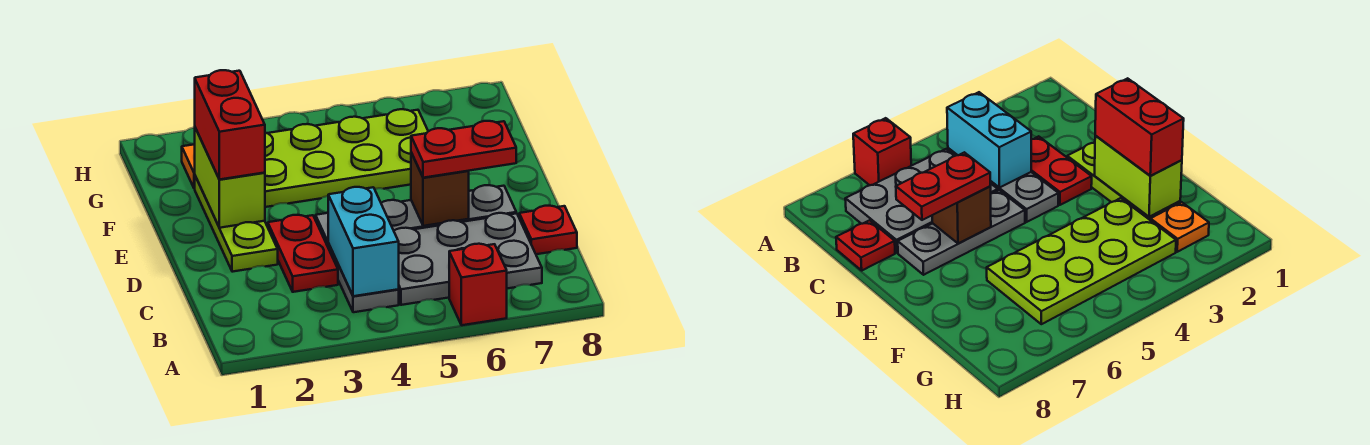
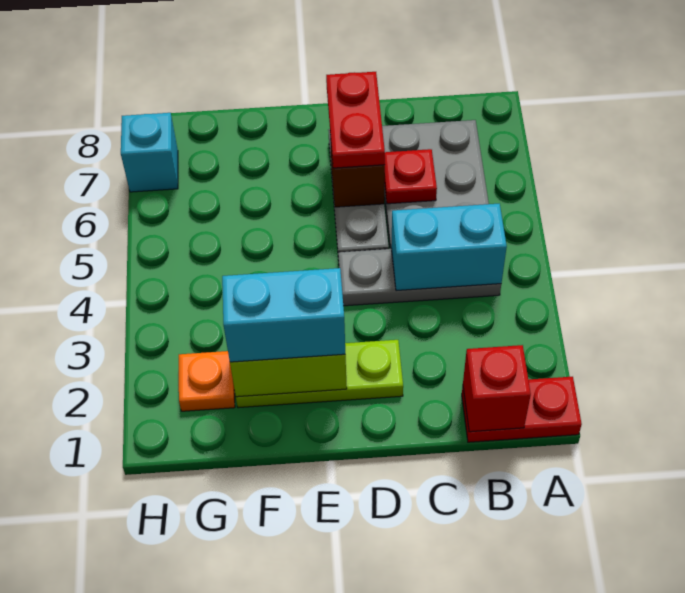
red brick A6 level 1 -> red brick B1 level 2
red plate C3:D3 level 1 -> red plate A1:B1 level 1
red plate C8 level 1 -> red plate C6 level 2
red brick E2:F2 level 3 -> cyan brick E2:F2 level 3
lime plate F3:G6 level 1 -> none
none -> cyan brick H7 level 1

